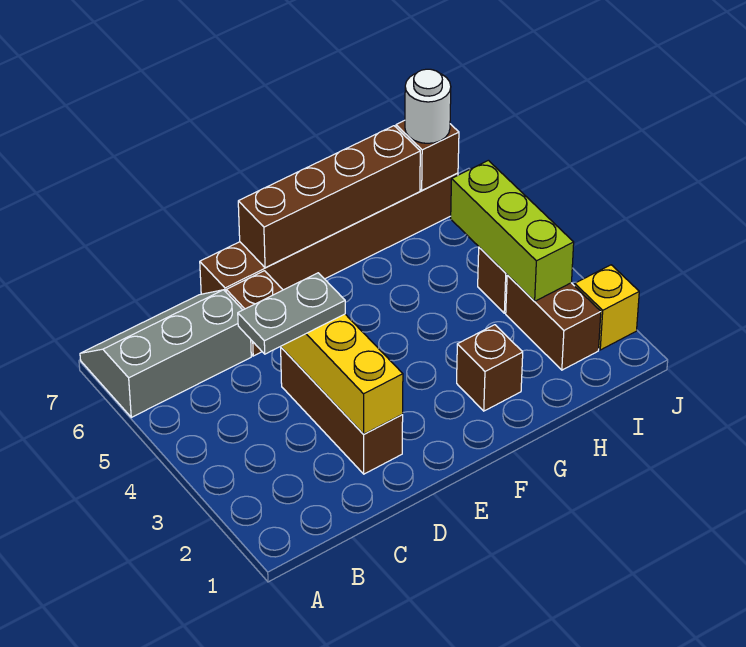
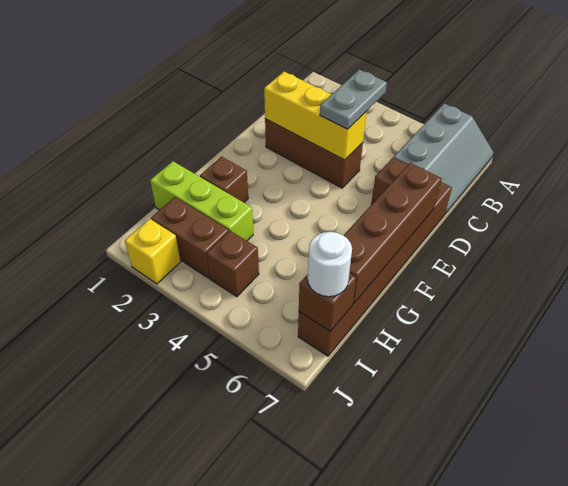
lime brick I3:I5 level 2 -> lime brick H1:H3 level 1

